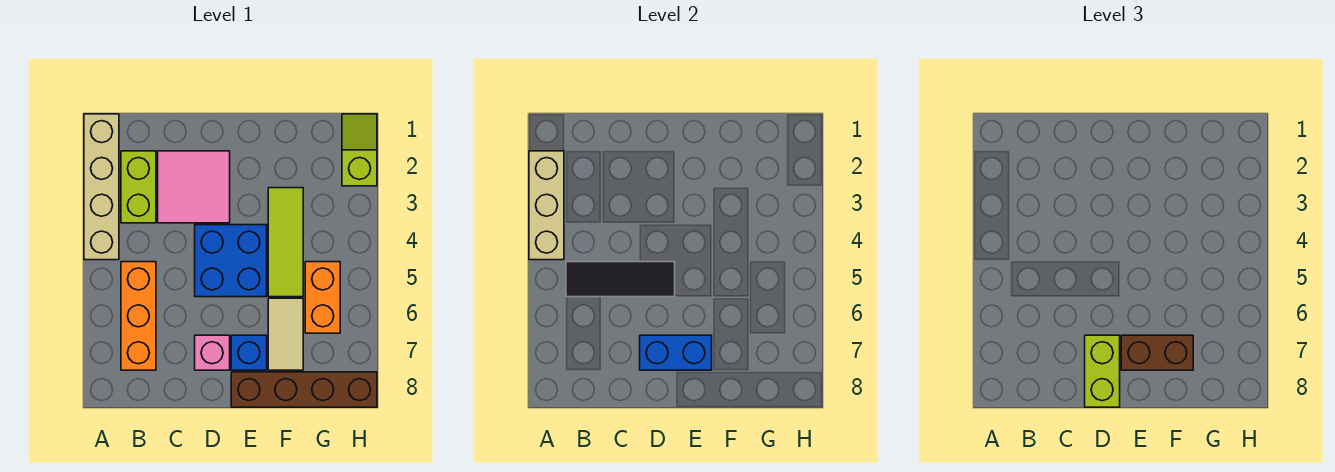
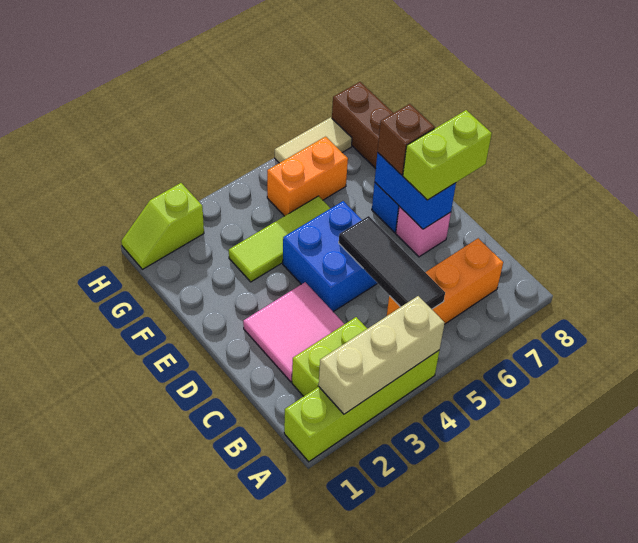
tan brick A1:A4 level 1 -> lime brick A1:A4 level 1
brown brick E7:F7 level 3 -> brown brick E7 level 3
tan tile F6:F7 level 1 -> tan tile H6:H7 level 1

